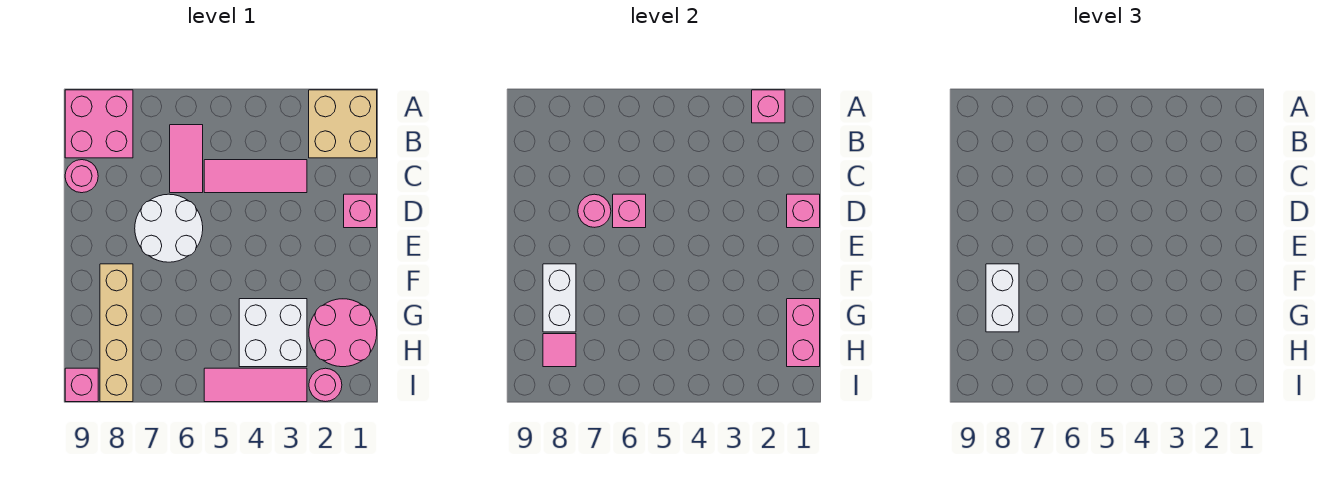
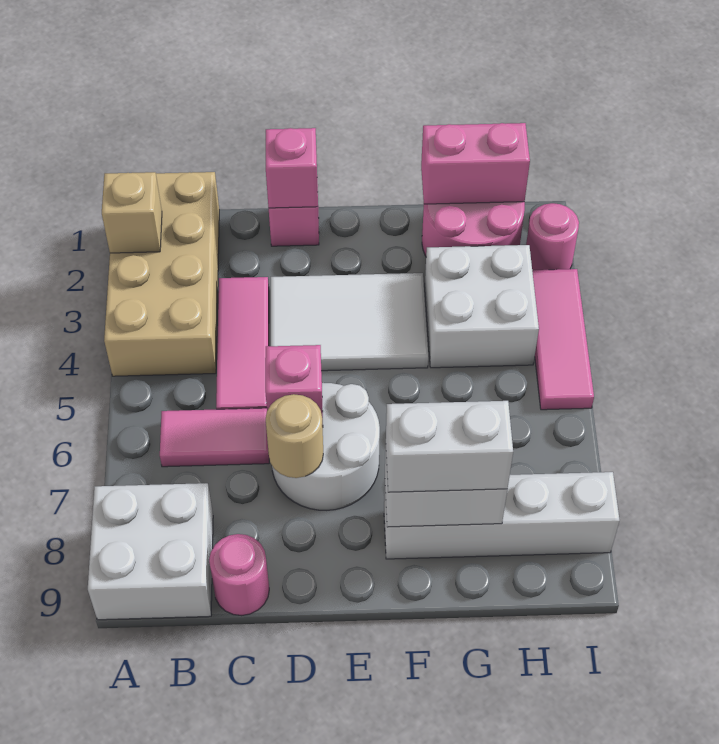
tan brick A1:B2 level 1 -> tan brick A1:B4 level 1
pink brick A2 level 2 -> tan brick A2 level 2
pink brick A8:B9 level 1 -> white brick A8:B9 level 1
none -> white tile D3:F4 level 1
pink round brick D7 level 2 -> tan round brick D7 level 2
tan brick F8:I8 level 1 -> white brick F8:I8 level 1
pink tile H8 level 2 -> none
pink brick I9 level 1 -> none

